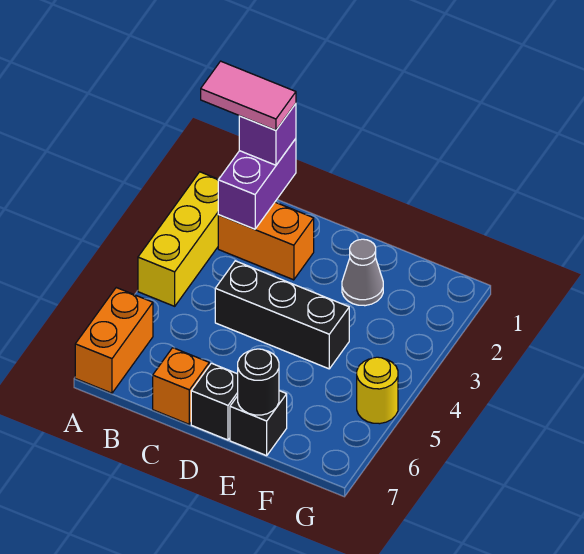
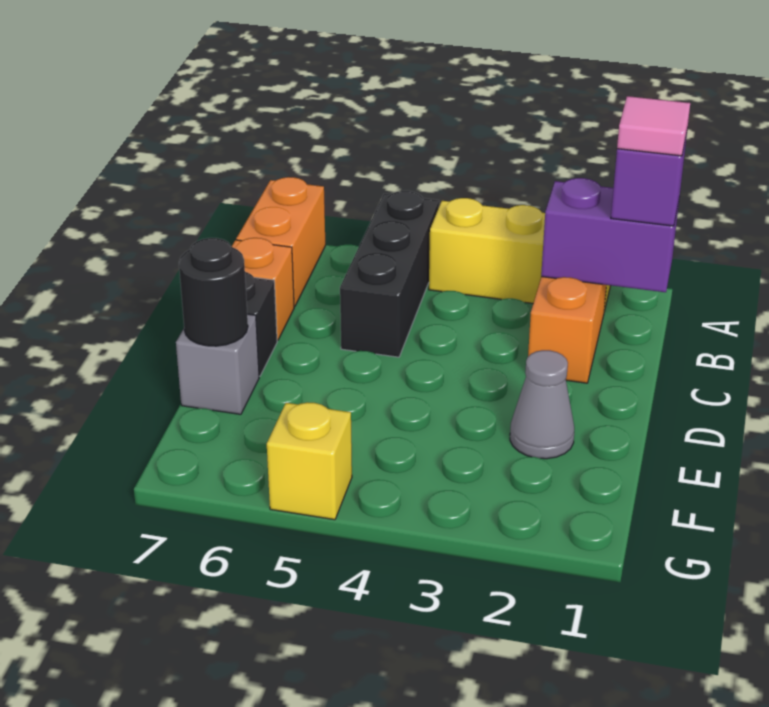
pink tile A1:B1 level 4 -> pink tile B1 level 4
orange brick A6:A7 level 1 -> orange brick A7:B7 level 1
black brick C4:E4 level 1 -> black brick A5:C5 level 1
black brick E7 level 1 -> grey brick E7 level 1
yellow round brick G5 level 1 -> yellow brick G5 level 1

